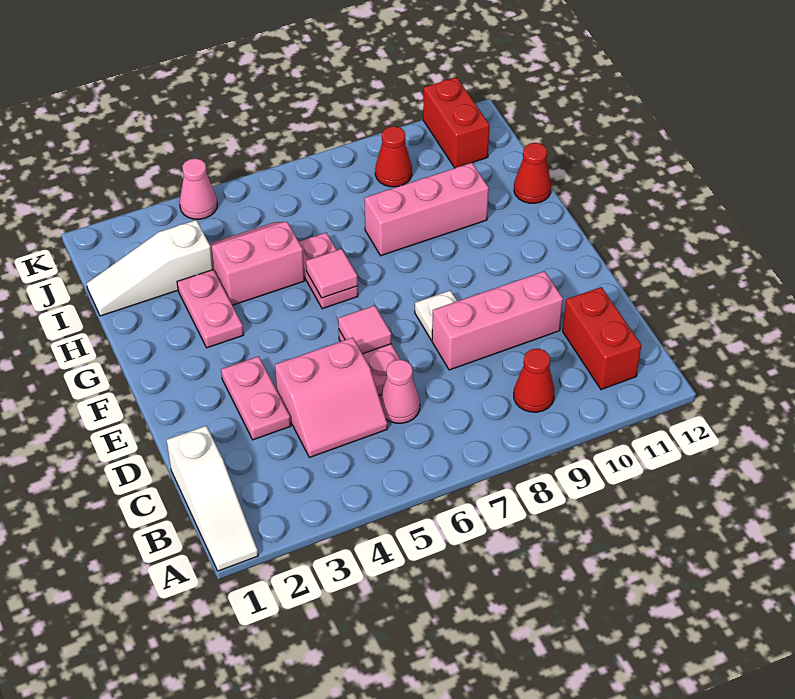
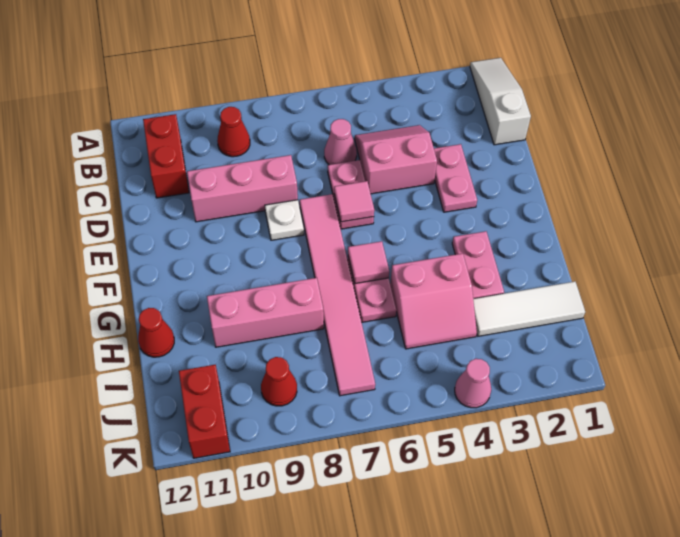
none -> pink tile E7:J7 level 1
white slope I1:I3 level 1 top 3 -> white tile I1:I3 level 1

